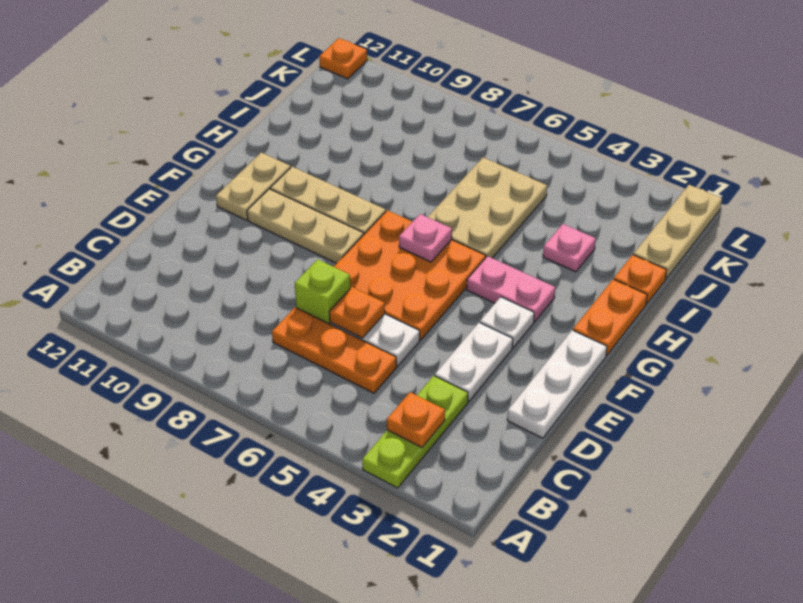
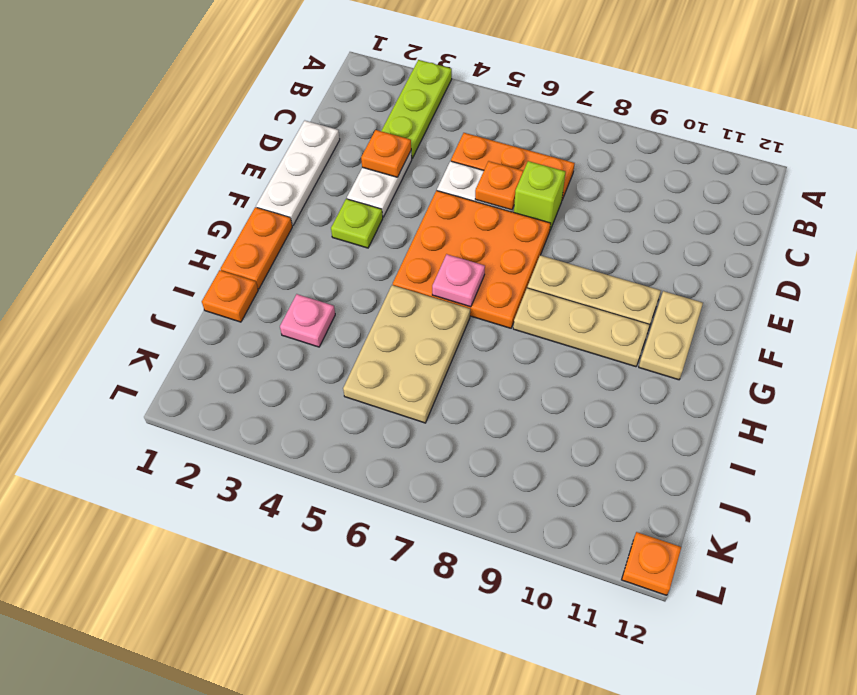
orange plate B3 level 2 -> orange plate D3 level 2
white plate F3 level 1 -> lime plate F3 level 1
pink plate G3:G4 level 1 -> none
tan plate J1:L1 level 1 -> none

